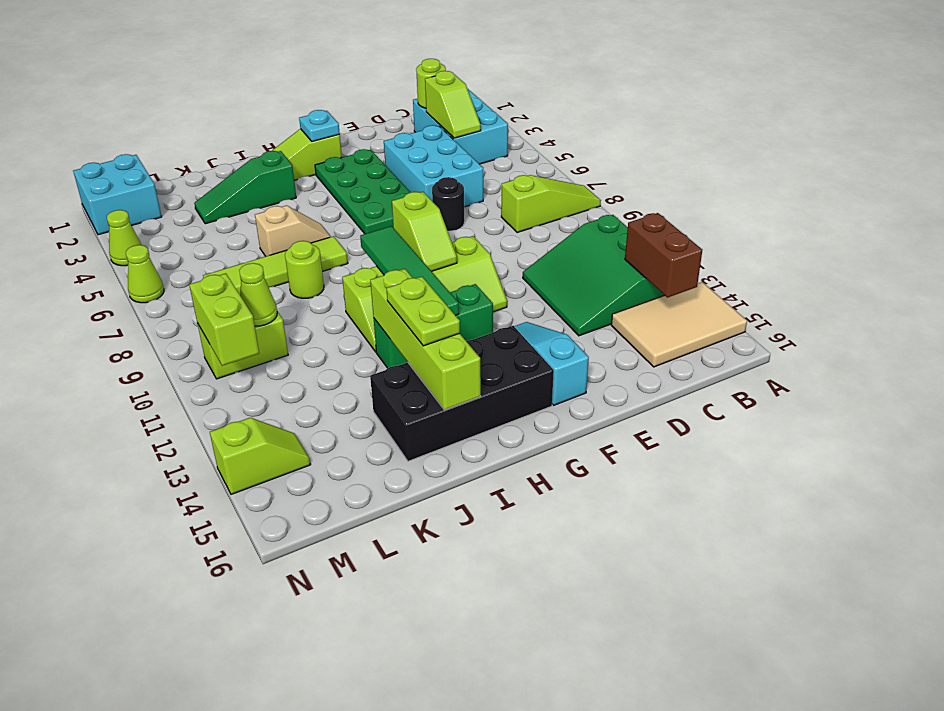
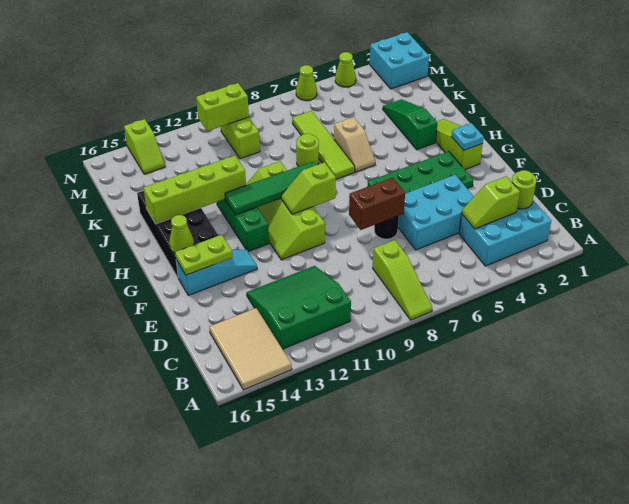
brown brick B13:B14 level 2 -> brown brick E7:E8 level 2
lime plate I13:I14 level 3 -> lime plate F14:F15 level 2
lime cone L10 level 2 -> lime cone G15 level 2

